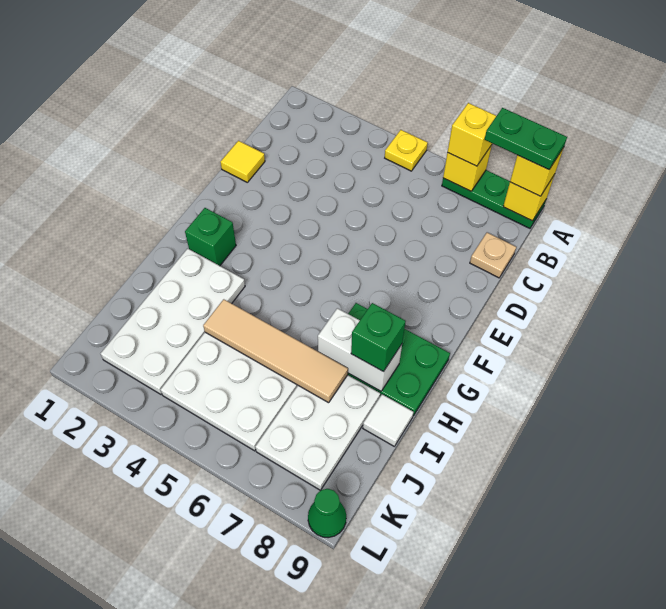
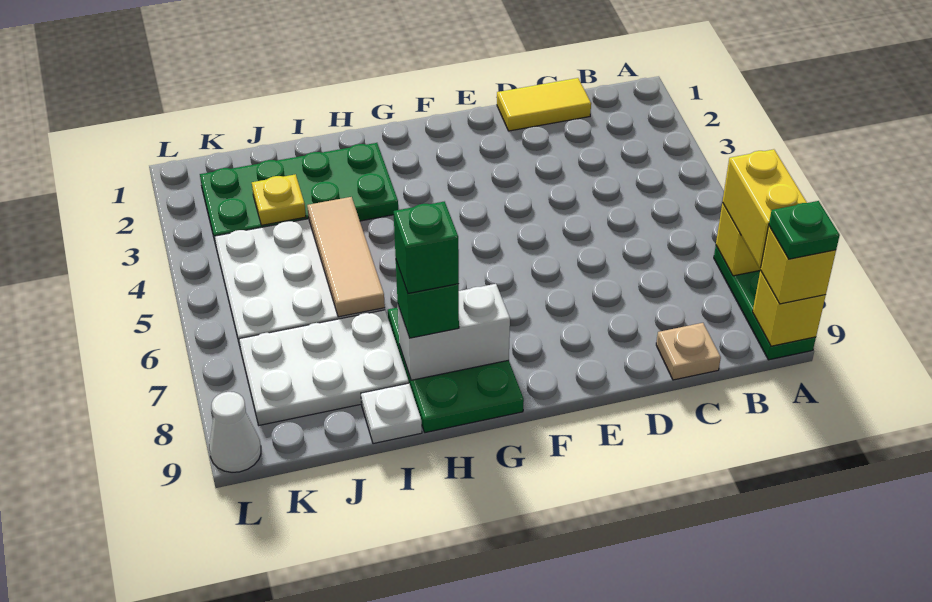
yellow plate A5 level 1 -> yellow plate J3 level 2
yellow brick A7 level 3 -> yellow brick A7:A8 level 3
green plate A8:A9 level 4 -> green plate A9 level 4
yellow tile D1 level 1 -> yellow tile C1:D1 level 1
green brick G2 level 1 -> green brick H8 level 4
white plate H2:K3 level 1 -> green plate H2:K3 level 1
white brick H7:H8 level 2 -> white brick G8:H8 level 2
tan tile I4:I7 level 2 -> tan tile I4:I6 level 2
white tile I9 level 1 -> white plate I9 level 1
green cone L9 level 1 -> white cone L9 level 1

